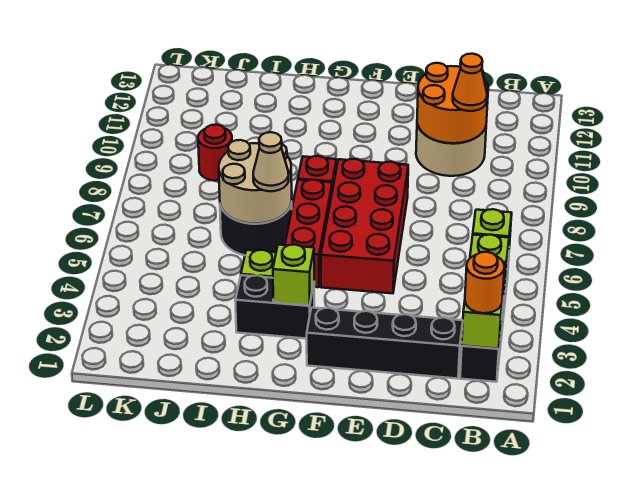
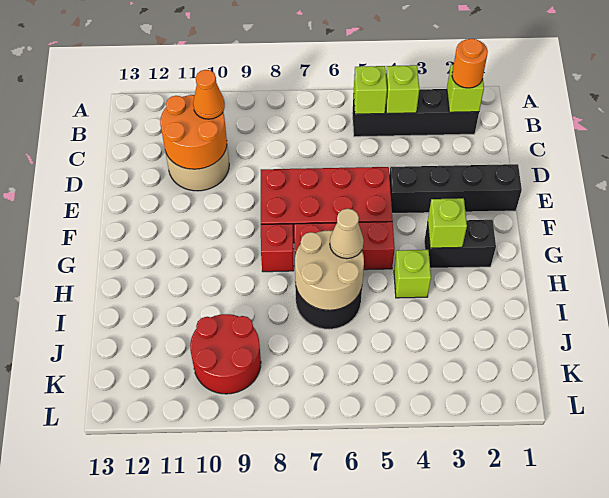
black brick C2:F2 level 1 -> black brick E1:E4 level 1
black brick G3:H3 level 1 -> black brick G2:G3 level 1
red round brick J9 level 1 -> red round brick J9:K10 level 1

